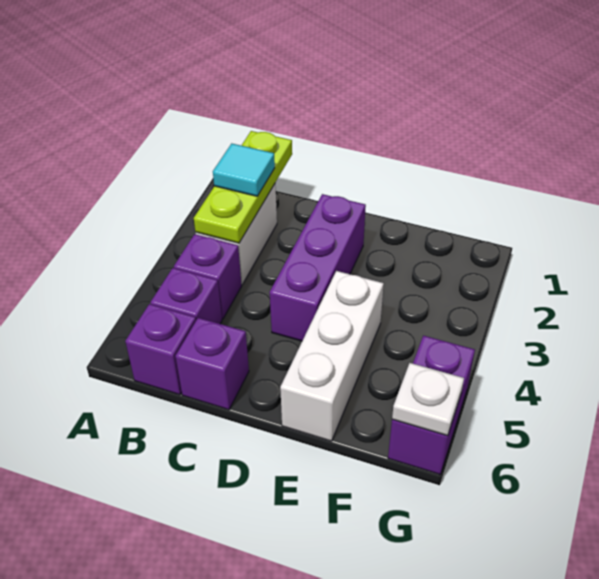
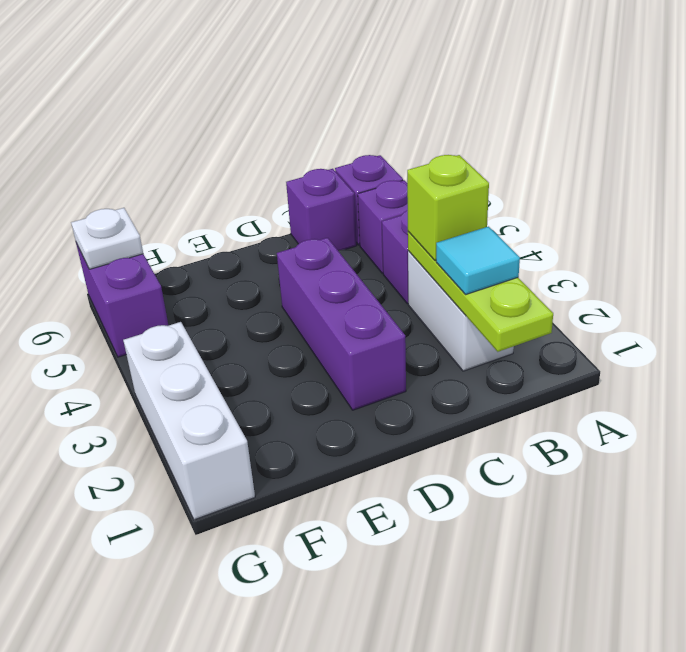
none -> lime brick B3 level 3
white brick E4:E6 level 1 -> white brick G1:G3 level 1

